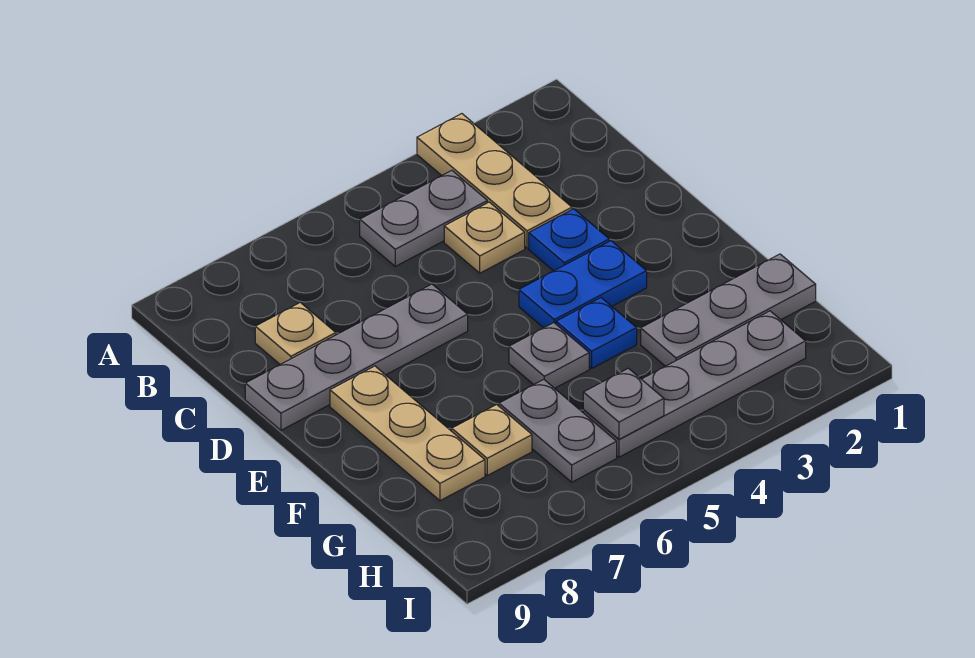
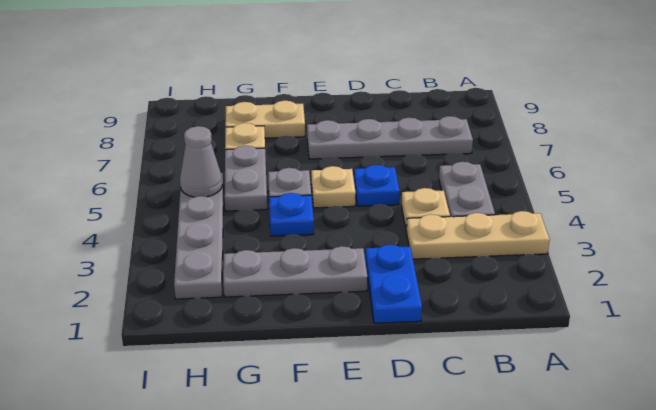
tan plate C8 level 1 -> tan plate E5 level 1
blue plate D3 level 1 -> blue plate D5 level 1
grey plate D6:D9 level 1 -> grey plate B7:E7 level 1
blue plate E3:E4 level 1 -> blue plate D1:D2 level 1
tan plate E8:G8 level 1 -> tan plate F8:G8 level 1
grey plate G1:G3 level 1 -> grey plate E2:G2 level 1
grey plate G6:H6 level 1 -> grey plate G5:G6 level 1
grey plate H5 level 2 -> grey cone H5 level 2

